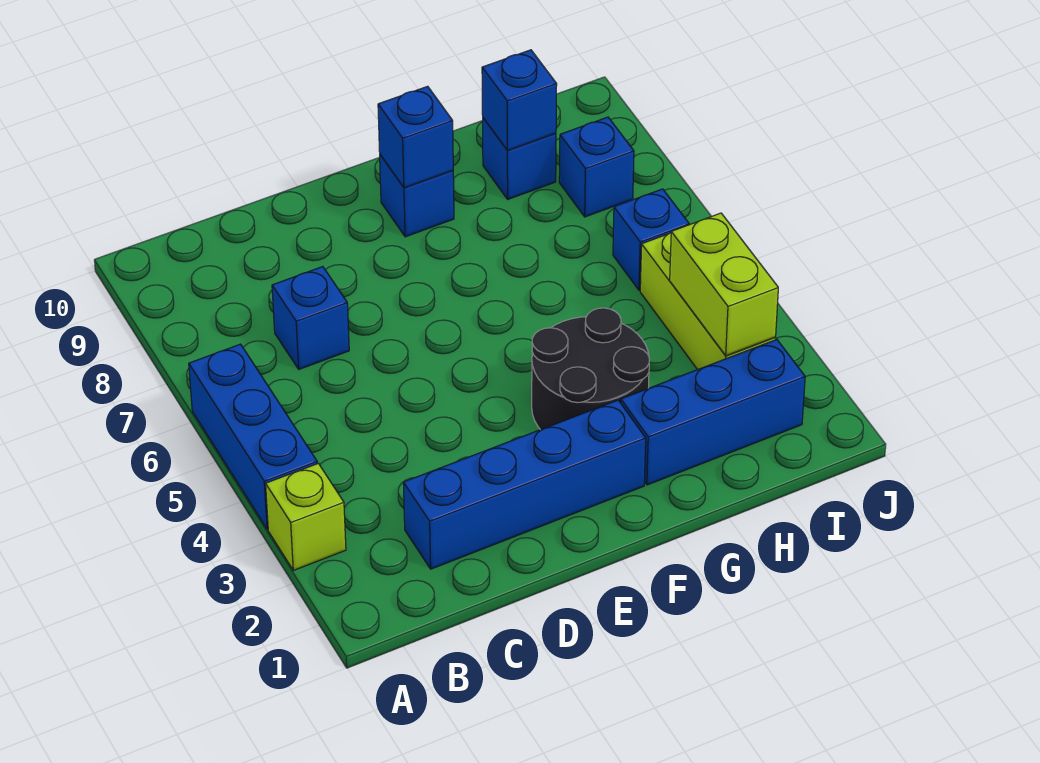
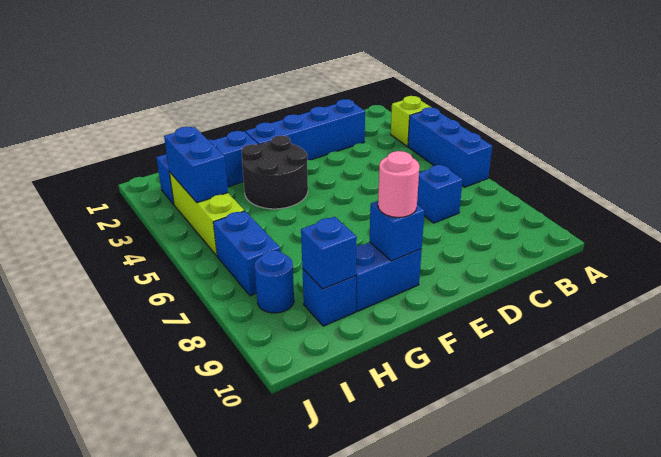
blue brick F9 level 1 -> blue brick F9:G9 level 1
none -> pink round brick F9 level 3
lime brick I3:I4 level 2 -> blue brick I3:I4 level 2
blue brick I6 level 1 -> blue brick I6:I7 level 1
blue brick I8 level 1 -> blue round brick I8 level 1

